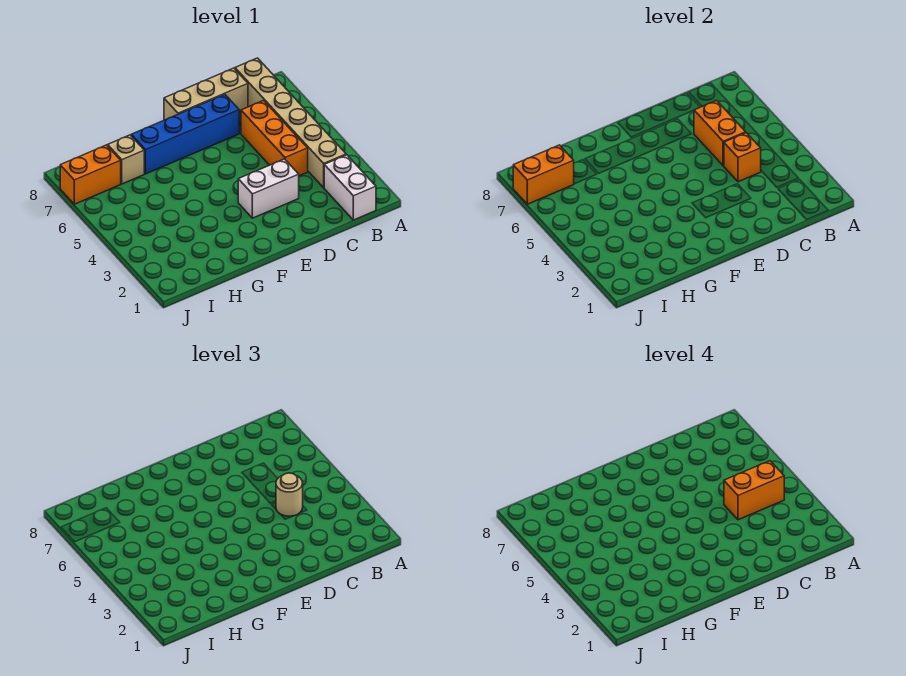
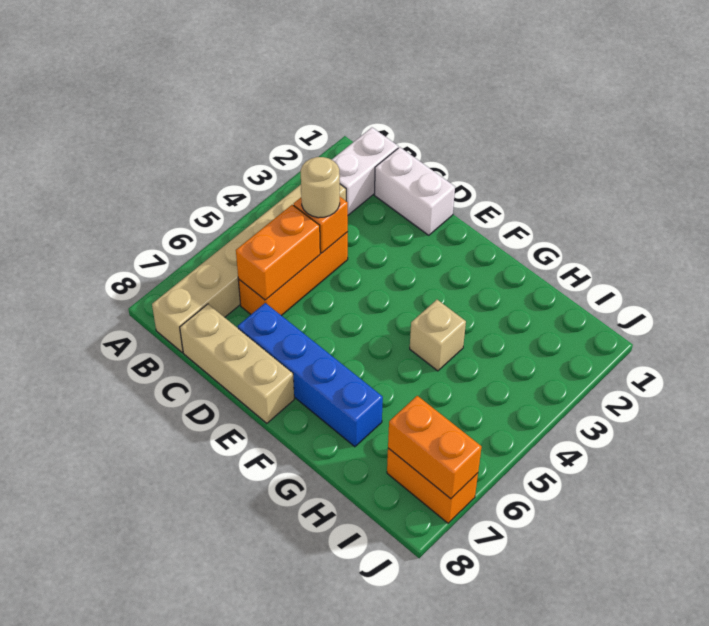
orange brick B4:C4 level 4 -> none
white brick D3:E3 level 1 -> white brick C1:D1 level 1
tan brick H7 level 1 -> tan brick G4 level 1

